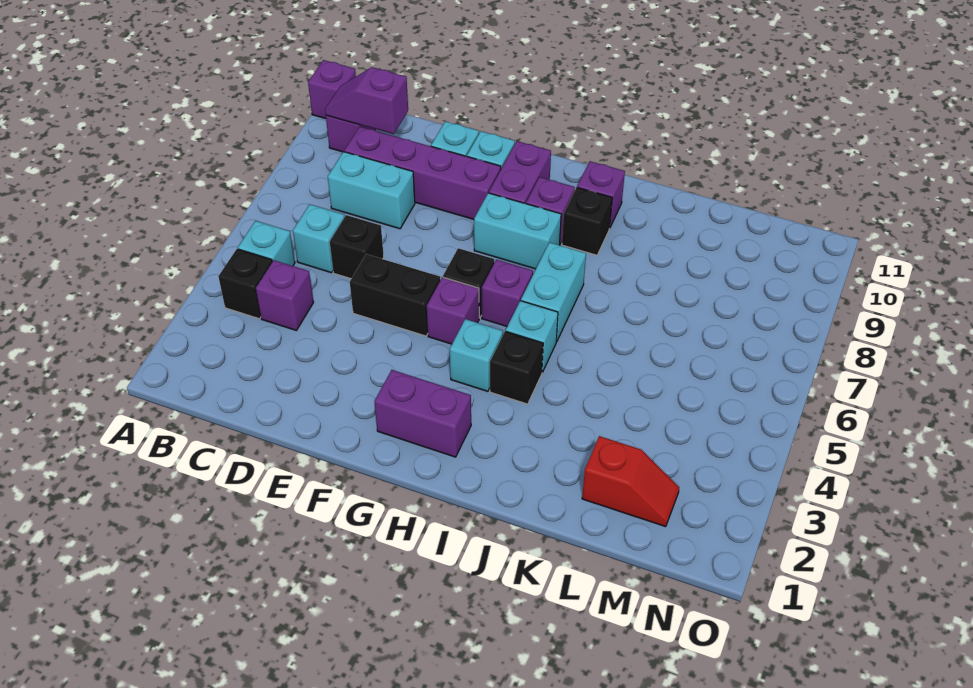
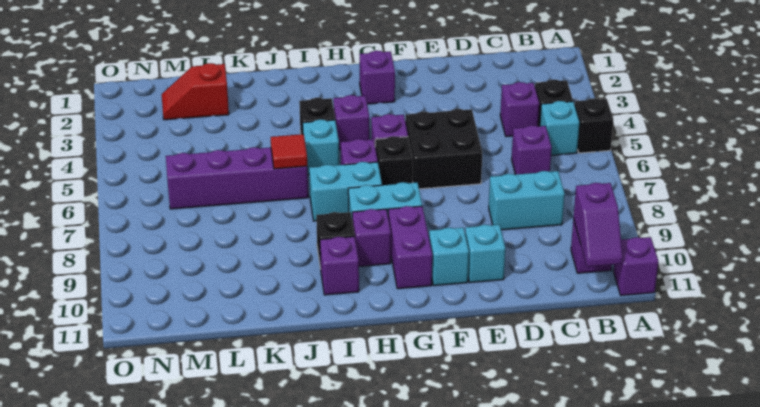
purple slope B10:C10 level 2 top C -> purple slope B10:B11 level 2 top 10
cyan brick C6 level 1 -> purple brick C6 level 1
purple brick C9:F9 level 1 -> purple brick J6:M6 level 1
black brick D6 level 1 -> black brick A5 level 1
black brick E5:F5 level 1 -> black brick E5:F6 level 1
purple brick G2:H2 level 1 -> purple brick G2 level 1
cyan brick H4 level 1 -> purple brick H4 level 1
cyan brick I6:I7 level 1 -> cyan brick H7:I7 level 1
none -> red tile J6 level 2

